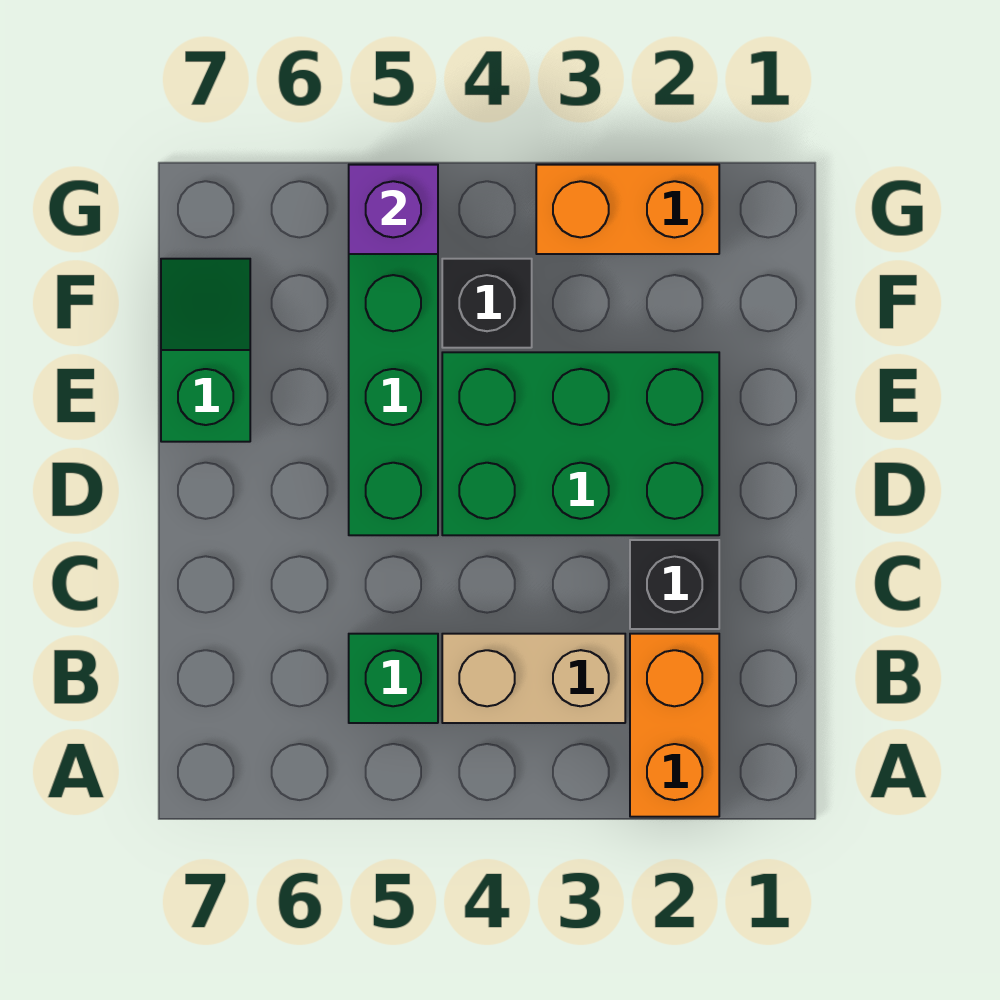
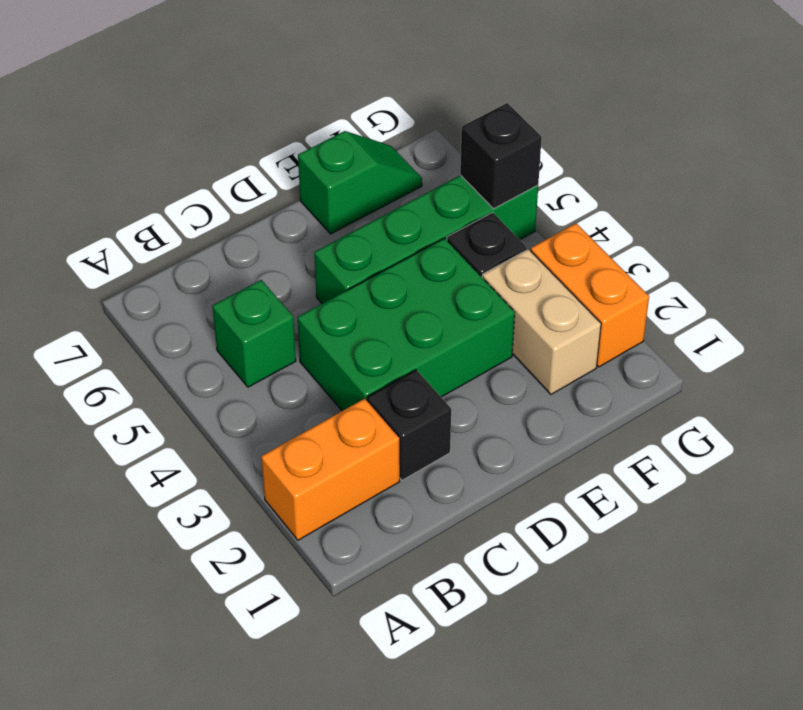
tan brick B3:B4 level 1 -> tan brick F2:F3 level 1
green brick D2:E4 level 1 -> green brick C3:E4 level 1
purple brick G5 level 2 -> black brick G5 level 2

